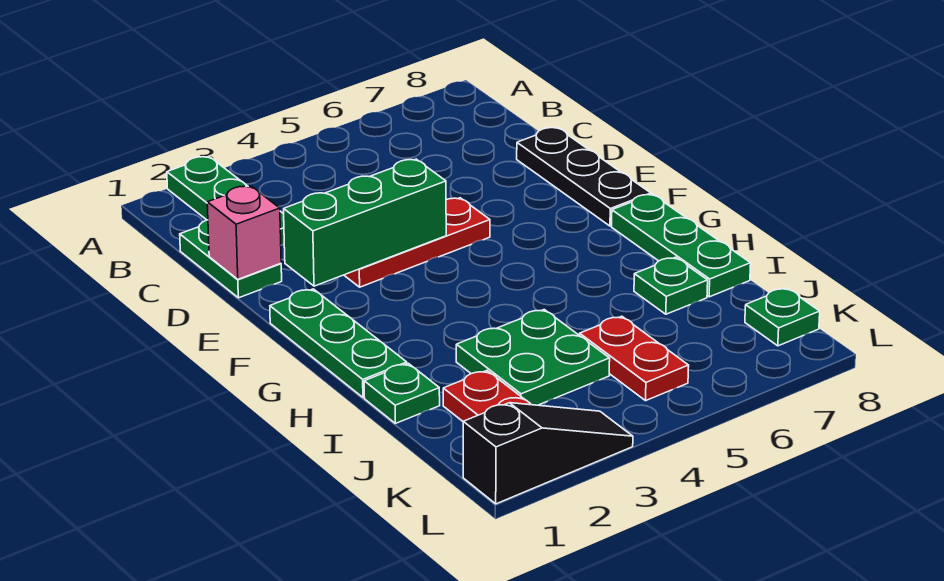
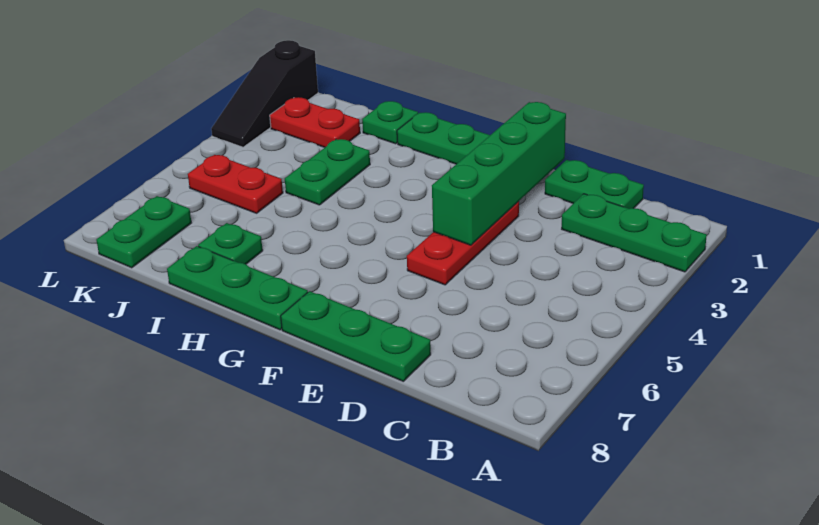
pink brick D1 level 2 -> none
black plate D8:F8 level 1 -> green plate D8:F8 level 1
green brick E2:E4 level 2 -> green brick E1:E4 level 2
green plate I3:J4 level 1 -> green plate I3:I4 level 1
green plate K8 level 1 -> green plate K7:K8 level 1

